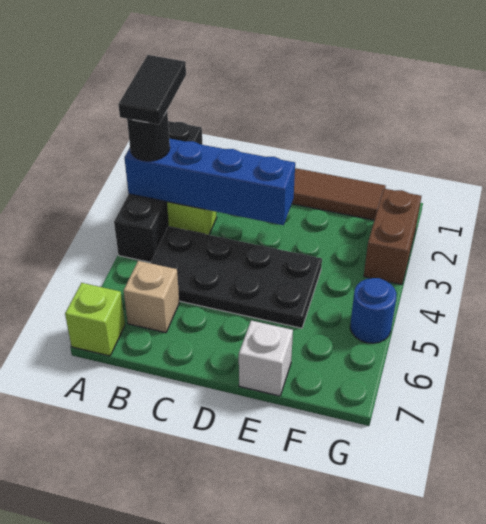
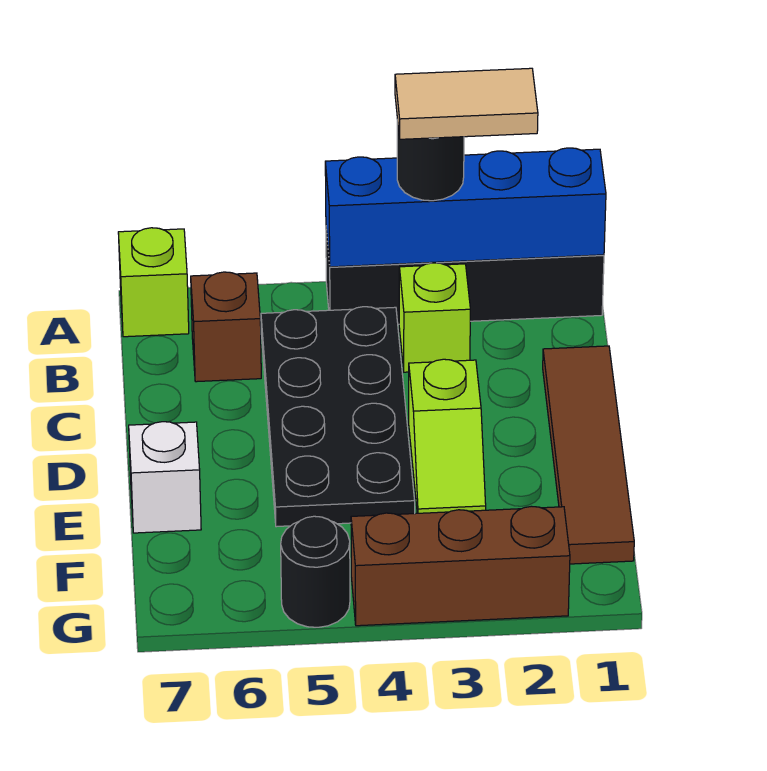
black tile A2:A3 level 4 -> tan tile A2:A3 level 4
blue brick A3:D3 level 2 -> blue brick A1:A4 level 2
tan brick B6 level 1 -> brown brick B6 level 1
none -> lime slope D3:E3 level 1 top D
brown brick G2:G3 level 1 -> brown brick G2:G4 level 1
blue round brick G5 level 1 -> black round brick G5 level 1

